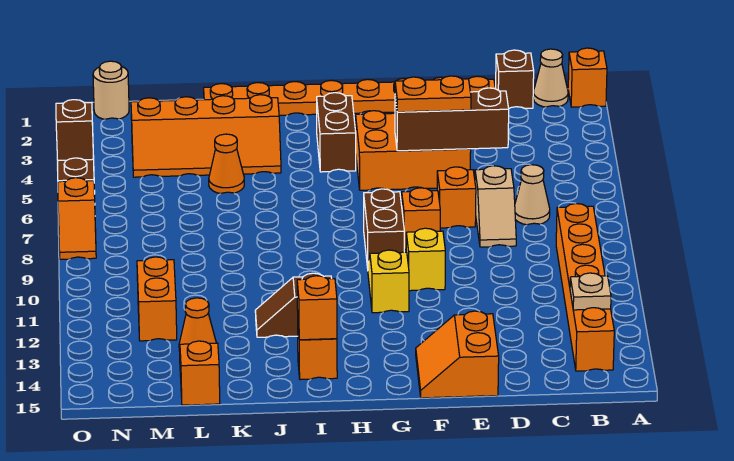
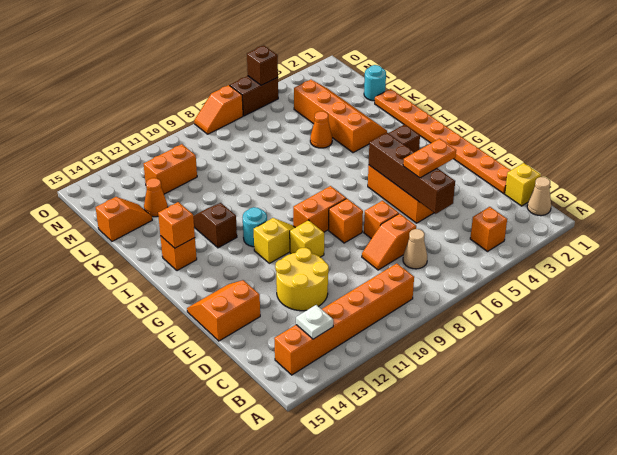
orange brick A1 level 1 -> orange brick B4 level 1
tan plate B13 level 2 -> white plate B13 level 2
brown brick C1 level 1 -> yellow brick C1 level 1
brown brick D5:F5 level 2 -> brown brick D5:G5 level 2
tan slope D7:D8 level 1 top 7 -> orange slope D7:D8 level 1 top 7
none -> yellow round brick D11:E12 level 1
orange plate E5:F5 level 3 -> orange plate E4:E5 level 3
brown brick G8:G9 level 1 -> orange brick G8:G9 level 1
none -> cyan round brick H11 level 1
orange slope J3:M4 level 1 top 3 -> orange slope J3:M4 level 1 top 4
none -> cyan round brick L1 level 1
tan round brick N1 level 1 -> none

